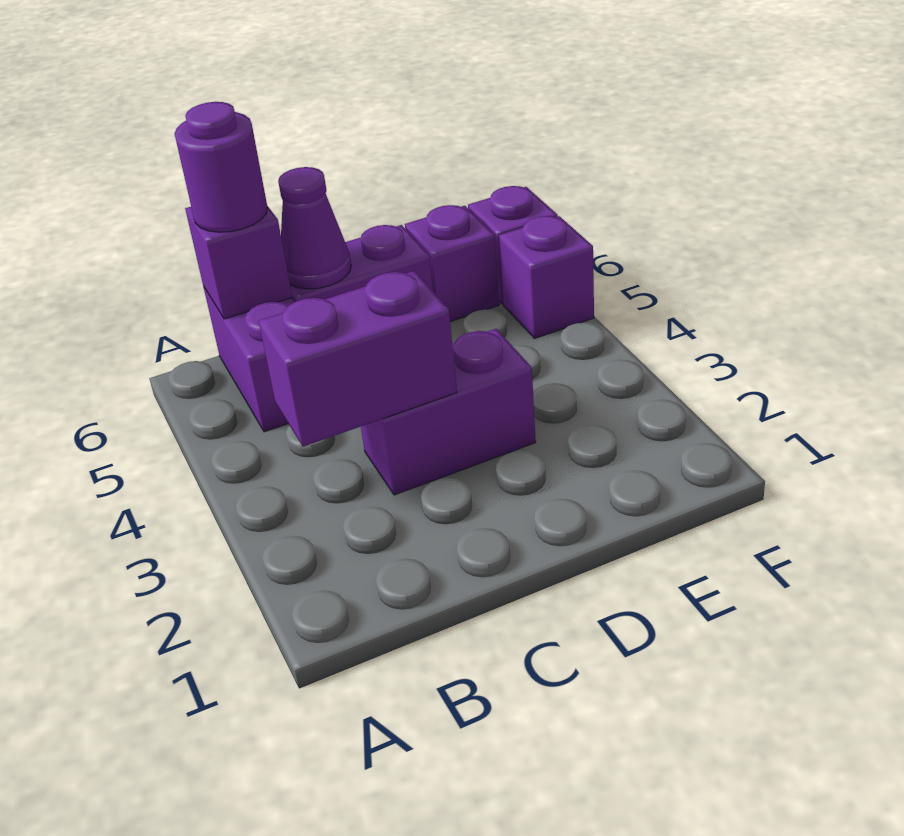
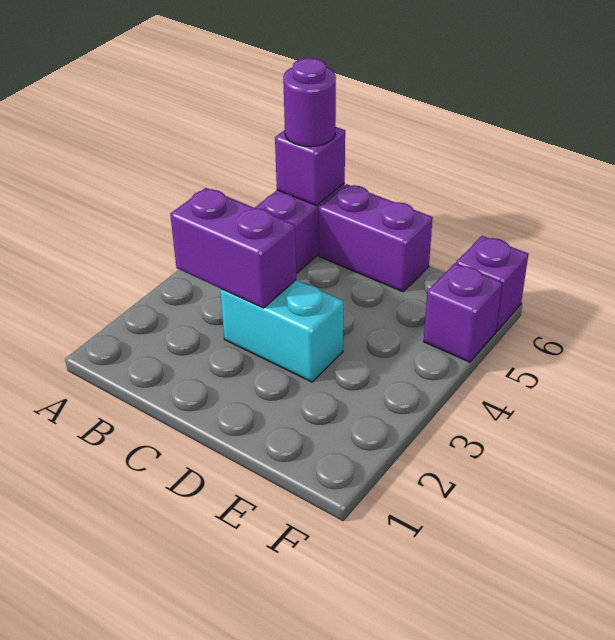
purple brick C3:D3 level 1 -> cyan brick C3:D3 level 1
purple cone C6 level 2 -> none
purple brick E6 level 1 -> none

